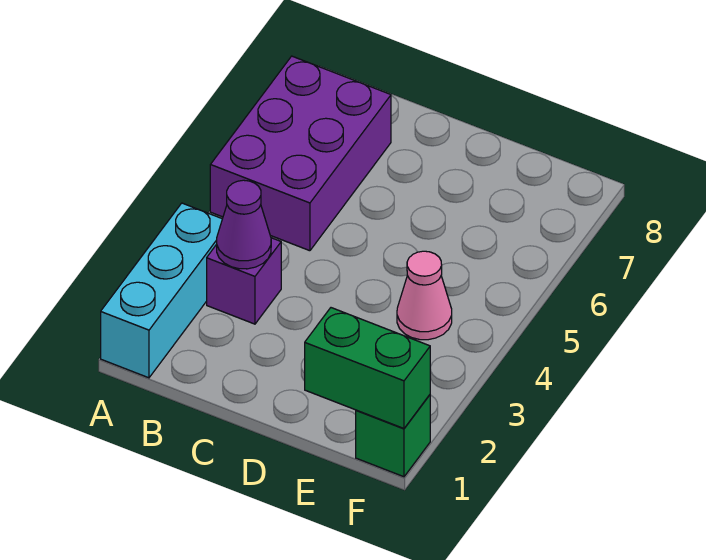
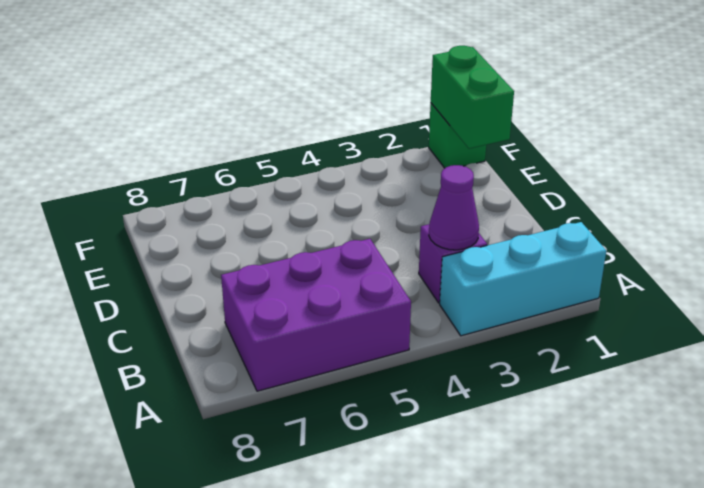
pink cone E4 level 1 -> none

